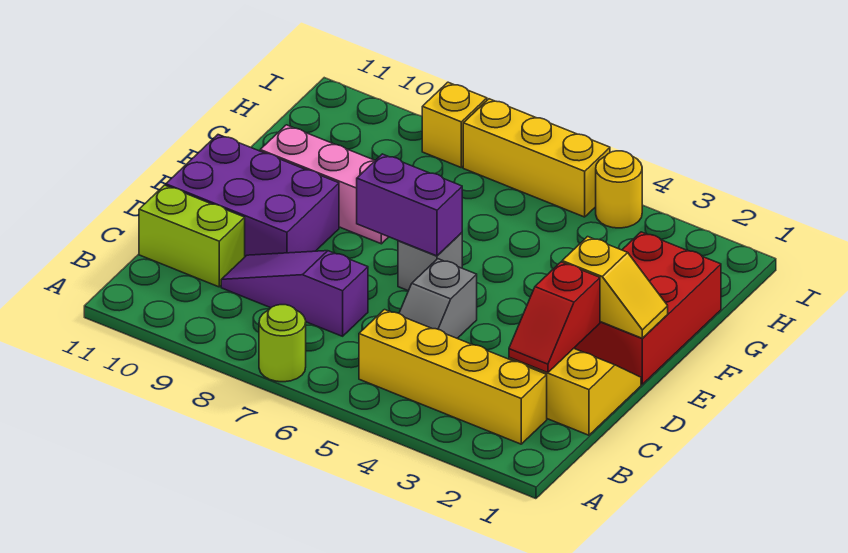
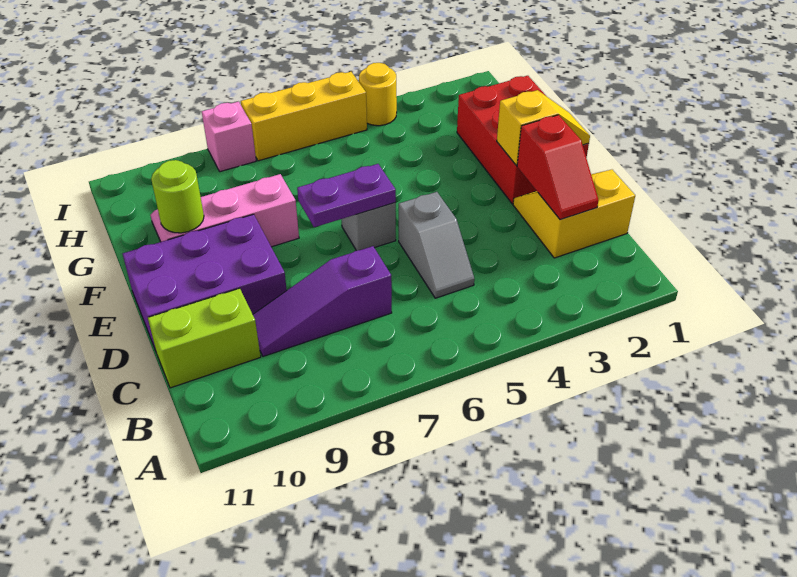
lime round brick A7 level 1 -> lime round brick F10 level 2
yellow brick B2:B5 level 1 -> none
purple brick E6:E7 level 2 -> purple plate E6:E7 level 2
yellow brick I8 level 1 -> pink brick I8 level 1

